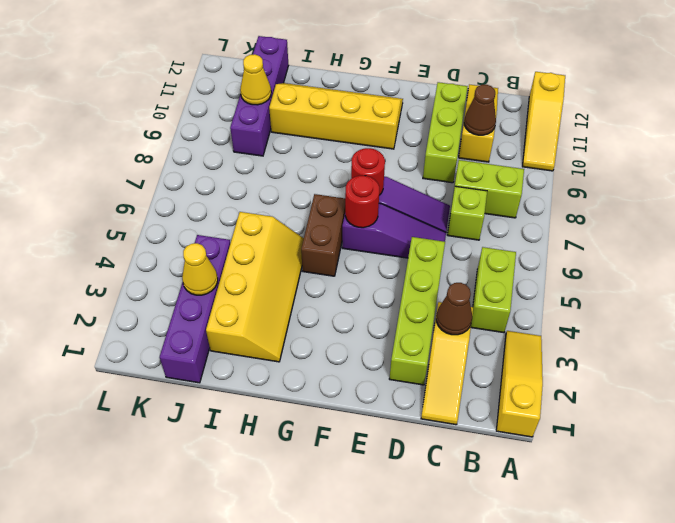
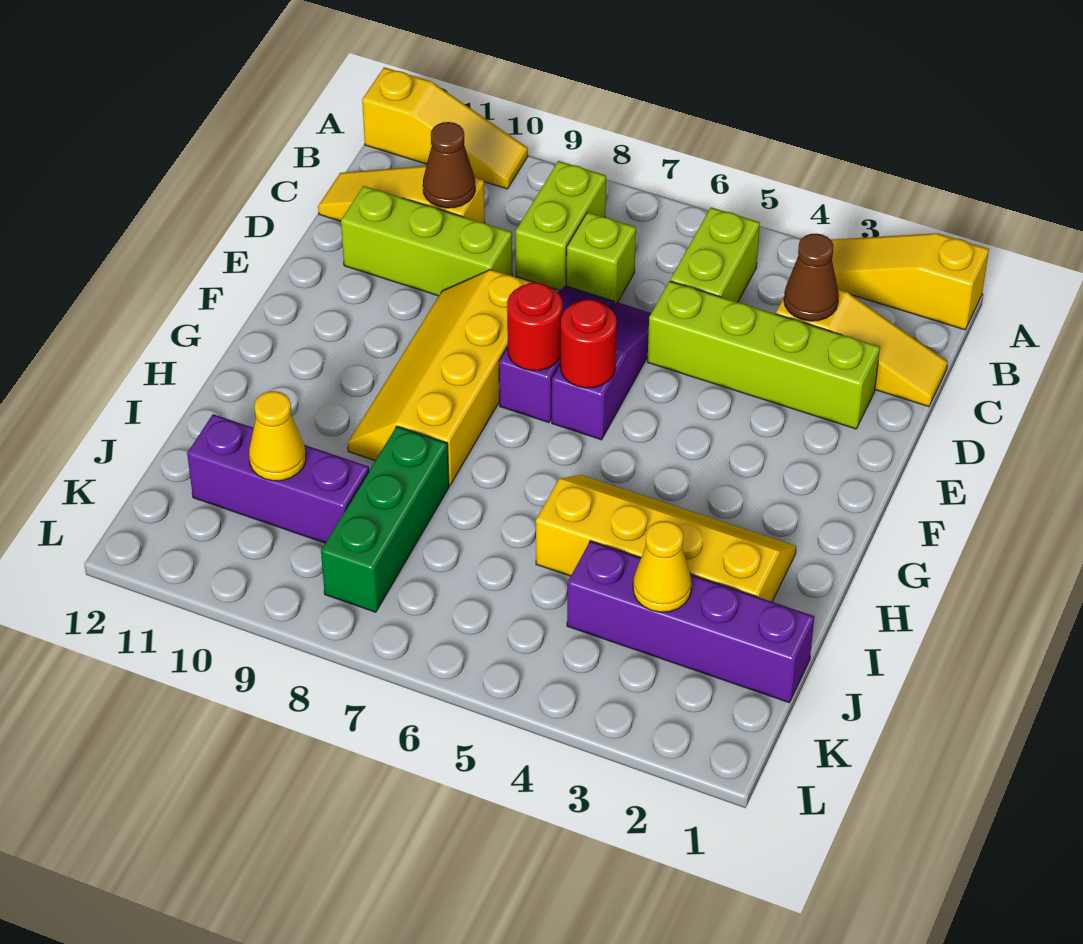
lime brick B4:B5 level 1 -> lime brick B5:C5 level 1
yellow slope F10:I11 level 1 top 10 -> yellow slope E8:H9 level 1 top 8
brown brick G5:G6 level 1 -> none
none -> green brick I8:K8 level 1
purple brick J9:J12 level 1 -> purple brick J9:J11 level 1

